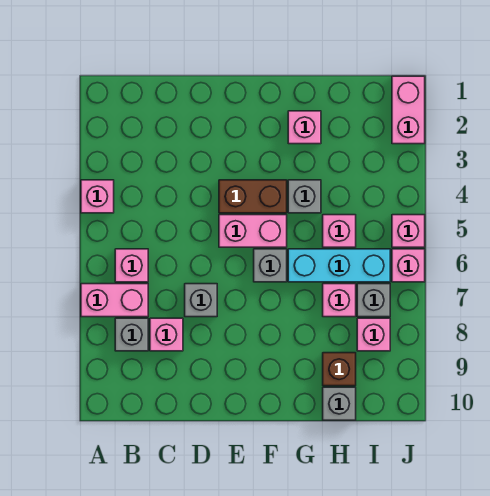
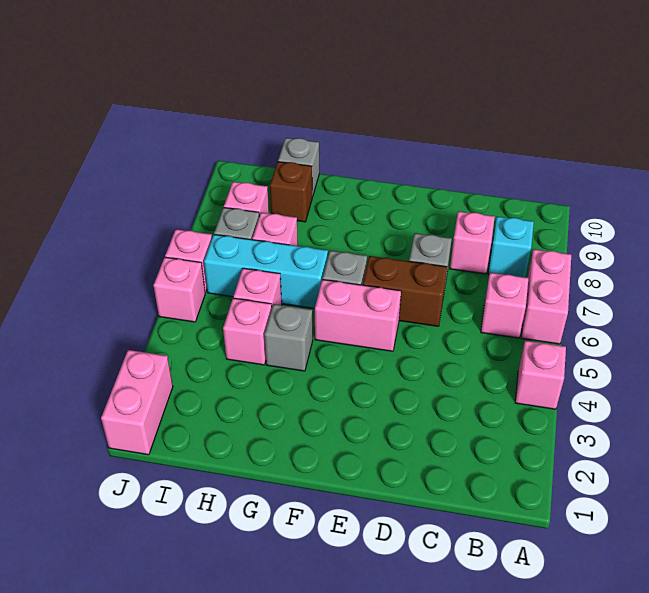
pink brick A7:B7 level 1 -> pink brick A6:A7 level 1
grey brick B8 level 1 -> cyan brick B8 level 1
brown brick E4:F4 level 1 -> brown brick D6:E6 level 1
pink brick G2 level 1 -> pink brick H4 level 1

